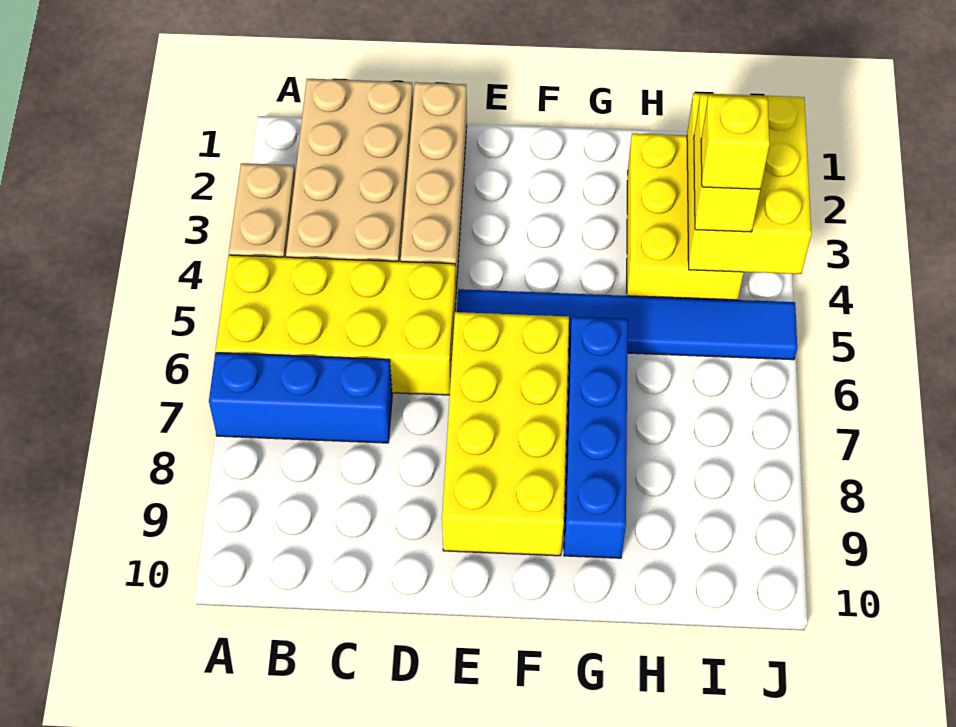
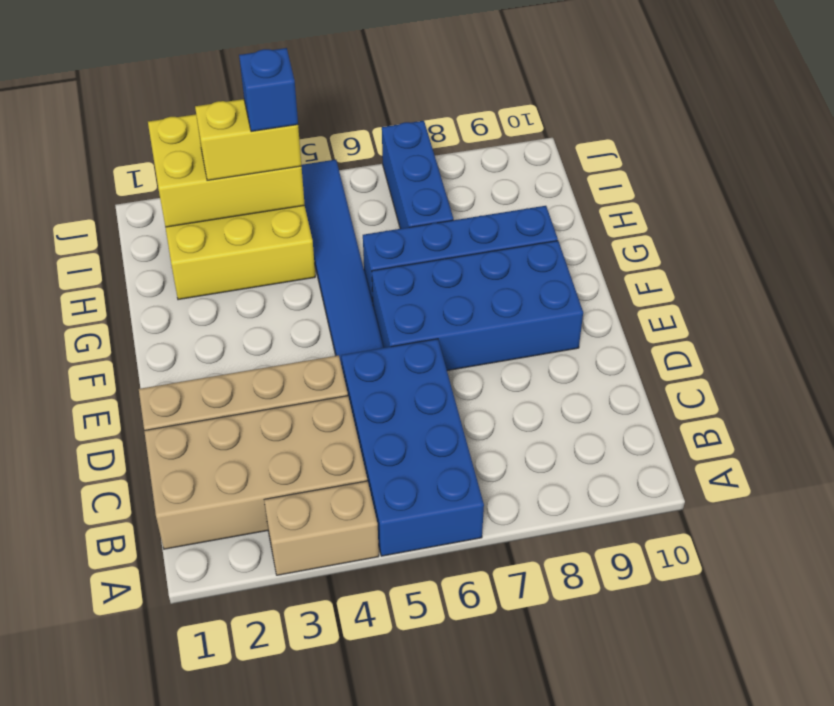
yellow brick A5:D6 level 1 -> blue brick A5:D6 level 1
blue brick A7:C7 level 1 -> blue brick H7:J7 level 1
yellow brick E6:F9 level 1 -> blue brick E6:F9 level 1
yellow brick I4 level 4 -> blue brick I4 level 4

